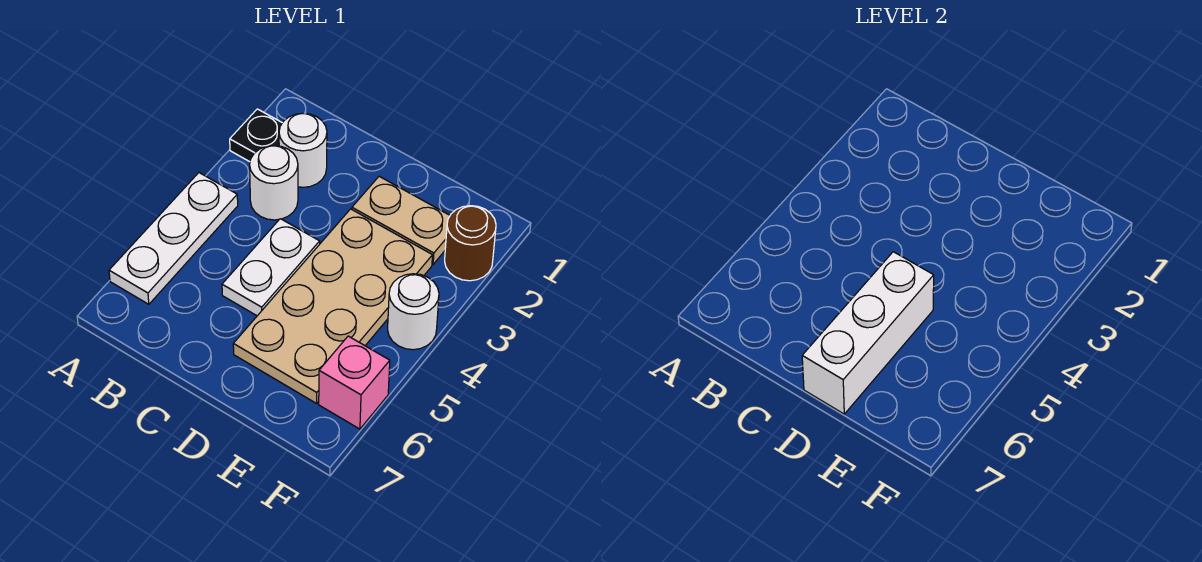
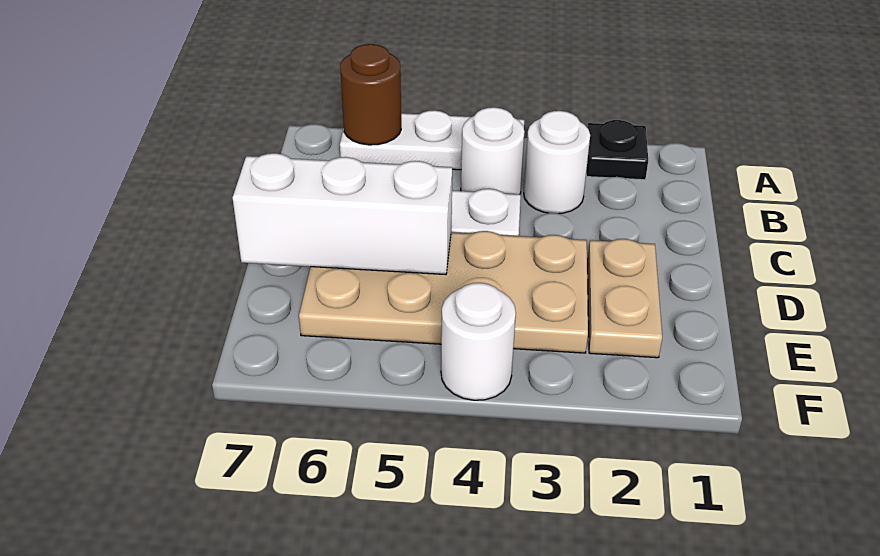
white round brick B2 level 1 -> white round brick B4 level 1
brown round brick F2 level 1 -> brown round brick A6 level 2
pink brick F6 level 1 -> none

